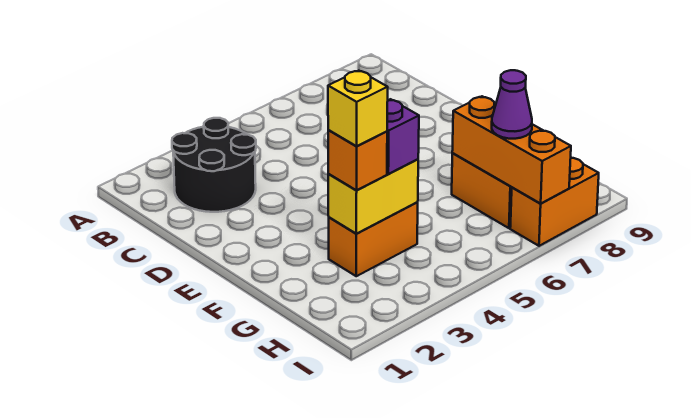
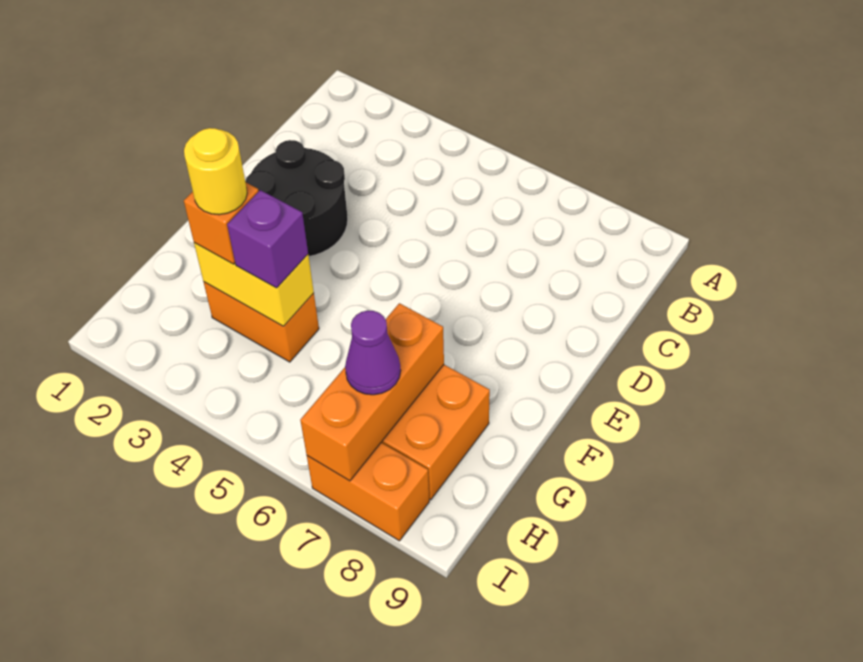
black round brick B2:C3 level 1 -> black round brick D2:E3 level 1
yellow brick G3 level 4 -> yellow round brick G3 level 4

